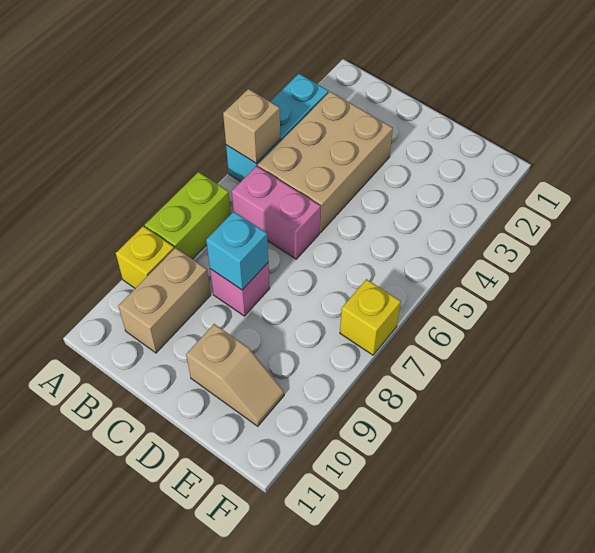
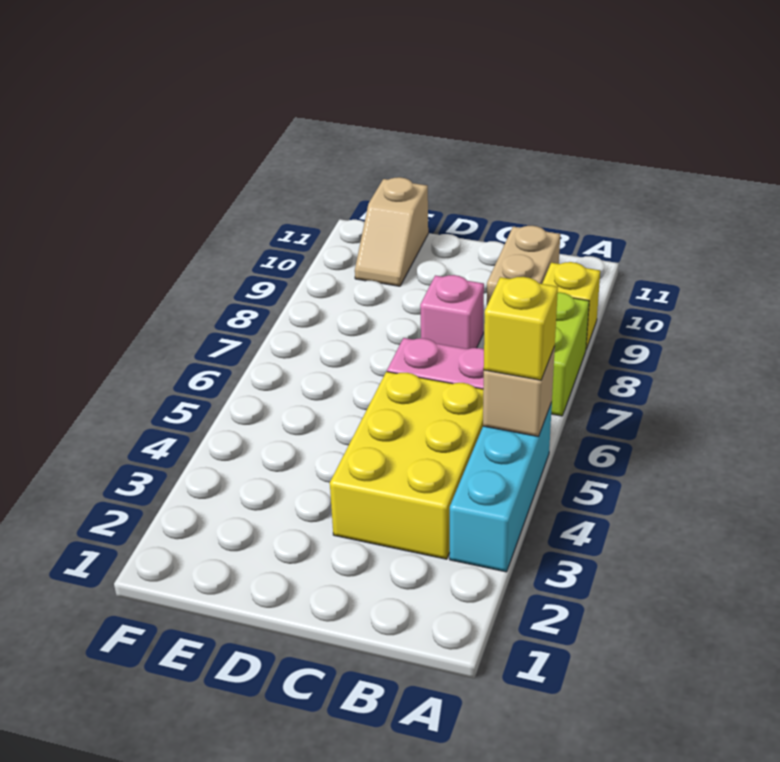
tan brick B3:C5 level 1 -> yellow brick B3:C5 level 1
cyan brick C8 level 2 -> none
tan slope D10:E10 level 1 top D -> tan slope E10:E11 level 1 top 11
yellow brick F7 level 1 -> yellow brick A5 level 3

